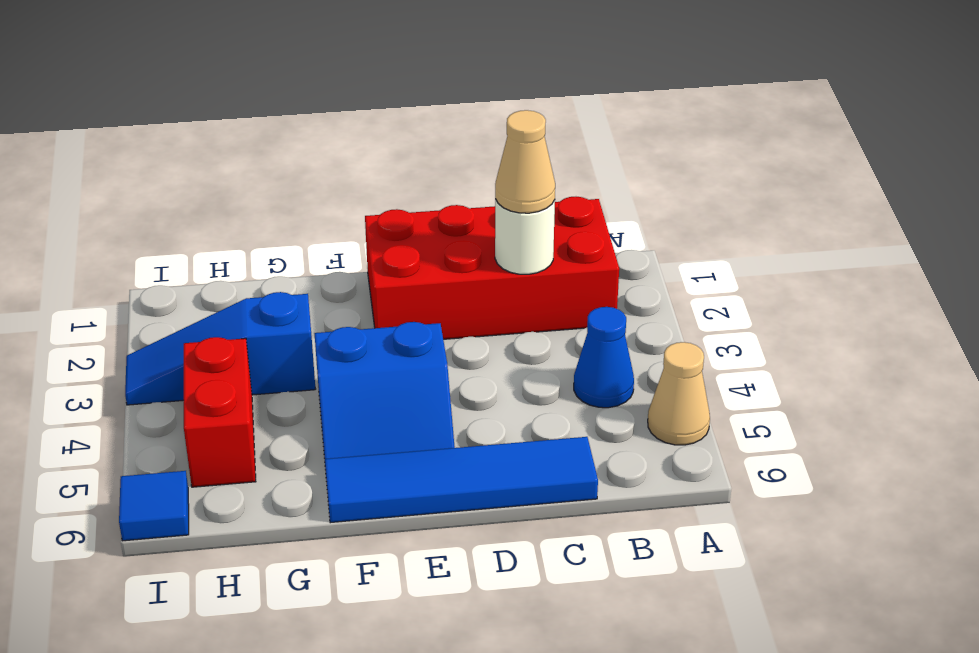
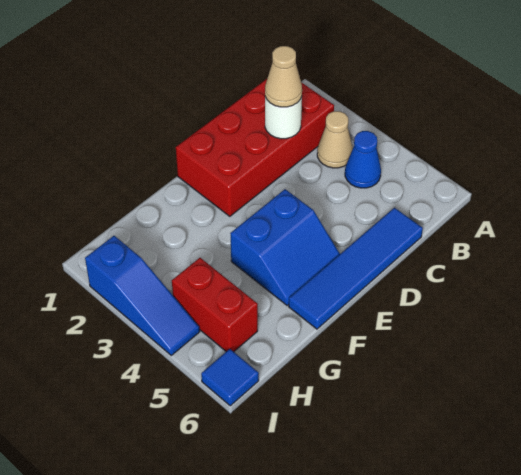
tan cone A5 level 1 -> tan cone B3 level 1
blue slope G3:I3 level 1 top G -> blue slope I2:I4 level 1 top 2

